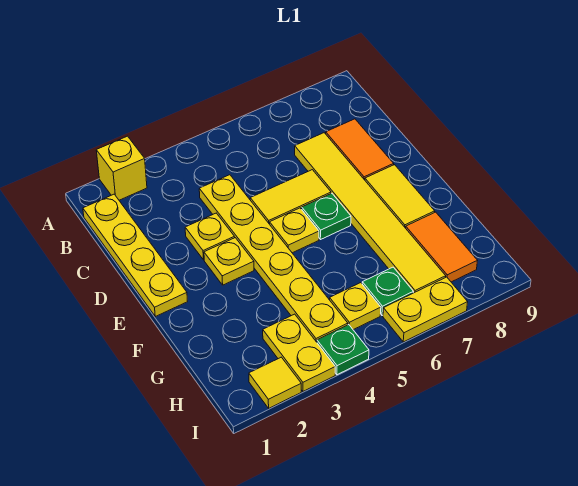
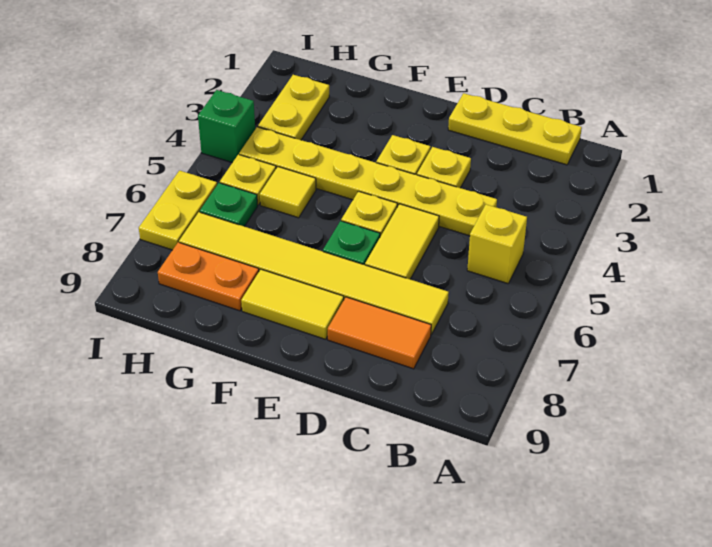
yellow brick A2 level 1 -> yellow brick B5 level 1
yellow plate B1:E1 level 1 -> yellow plate B1:D1 level 1
orange tile G8:H8 level 1 -> orange plate G8:H8 level 1
yellow plate H3:I3 level 1 -> yellow plate H2:H3 level 1
yellow tile I2 level 1 -> yellow tile G5 level 1
green plate I4 level 1 -> green brick I4 level 1

